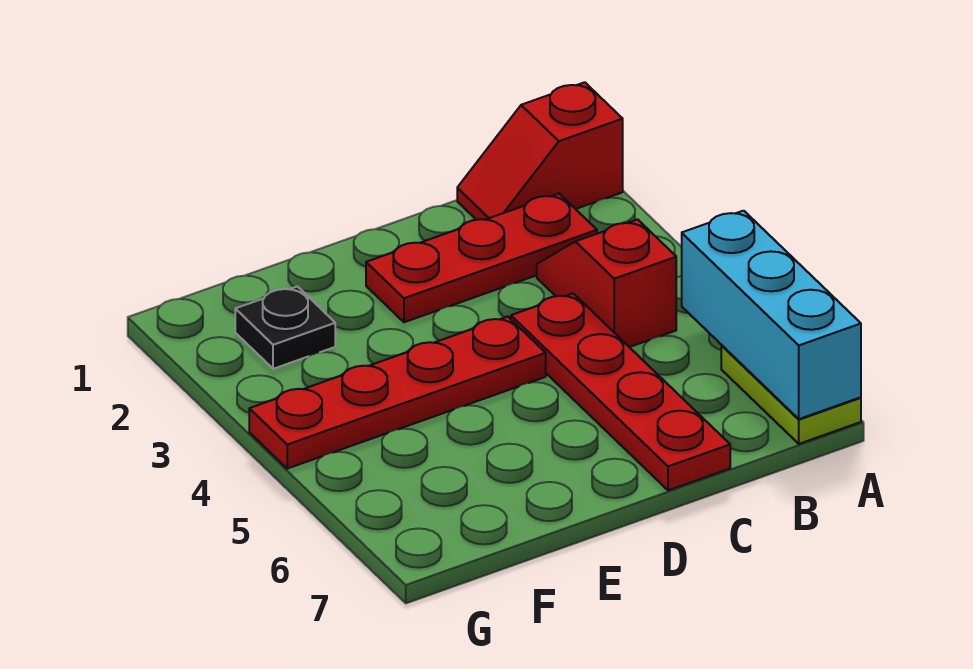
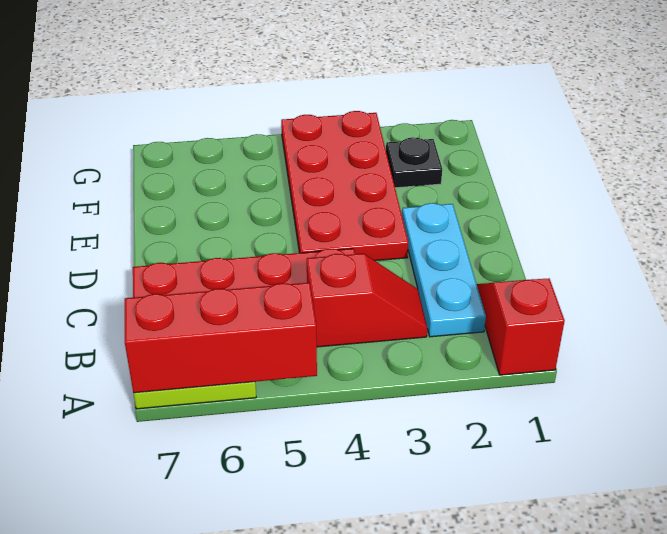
cyan brick A5:A7 level 2 -> red brick A5:A7 level 2
red plate B2:D2 level 1 -> cyan plate B2:D2 level 1
red plate D4:G4 level 1 -> red plate D3:G4 level 1

